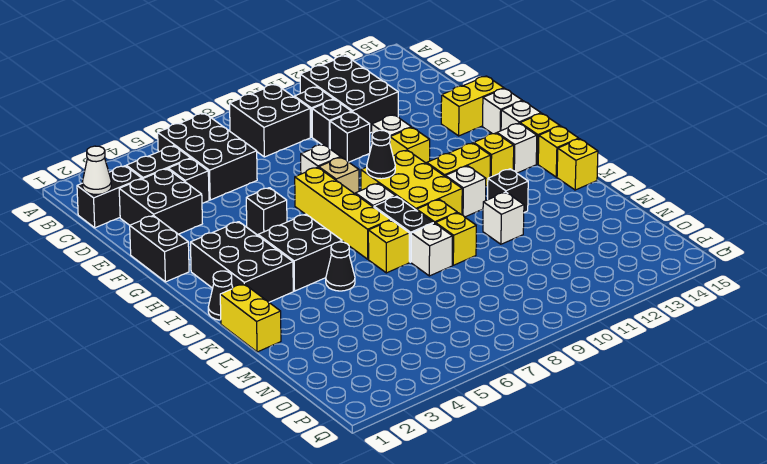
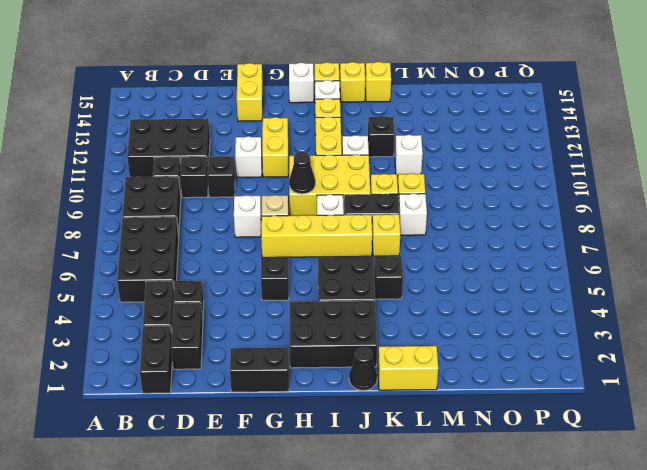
black brick B5:D6 level 1 -> black brick B5:C7 level 1
white cone C1 level 2 -> none
black brick D2:E3 level 1 -> black brick D2:D3 level 1
yellow brick G11 level 1 -> yellow brick G11:G12 level 1
white brick G15 level 1 -> none
black cone K5 level 1 -> black brick K5 level 1

